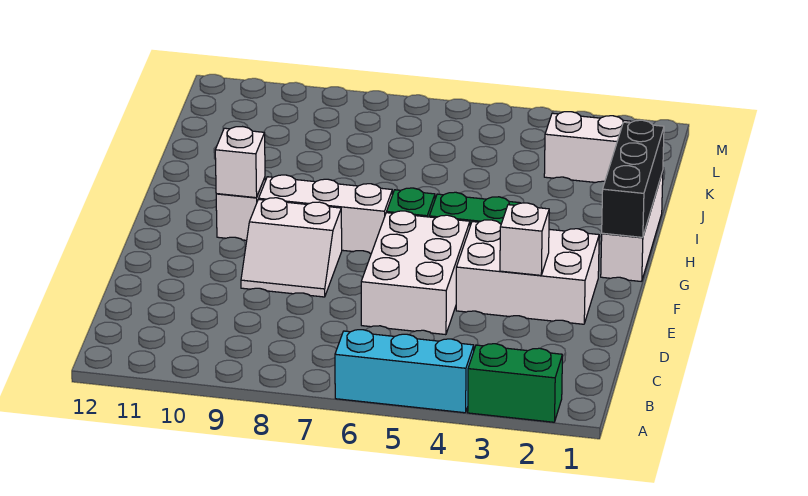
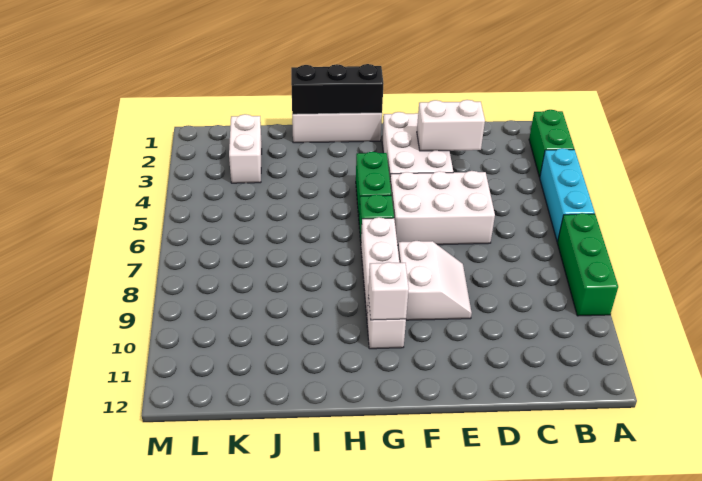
none -> green brick A7:A9 level 1
white brick E3 level 2 -> white brick D3:E3 level 2

